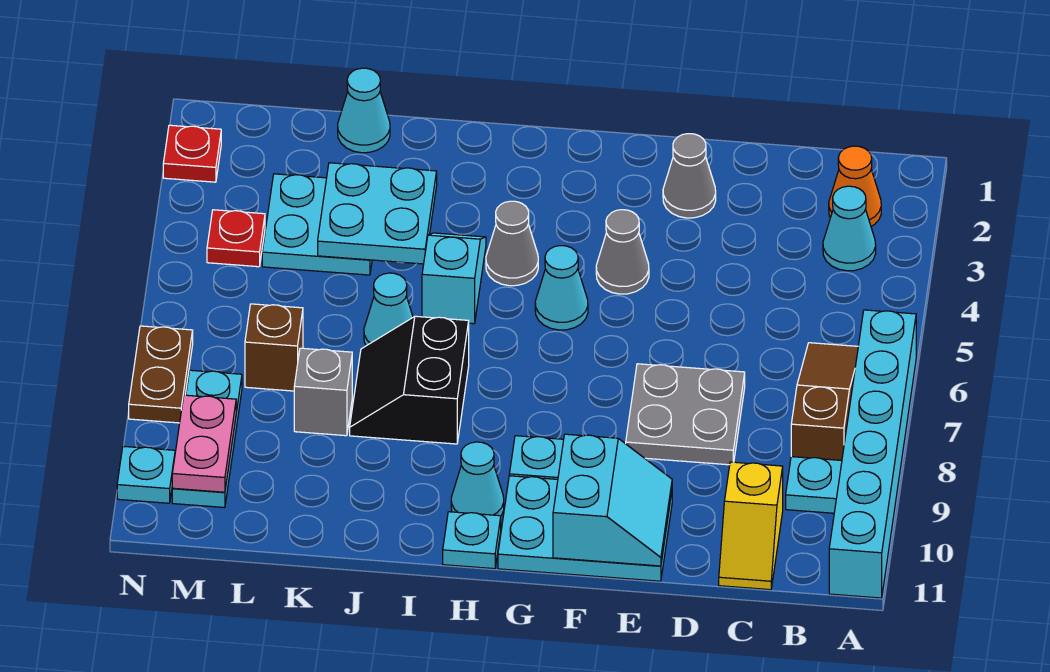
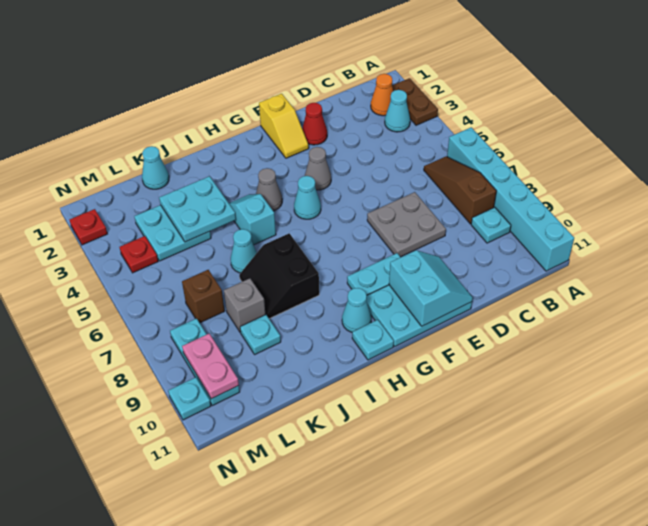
yellow slope C10:C11 level 1 top 10 -> yellow slope F1:F2 level 1 top 1
grey cone E2 level 1 -> red cone E2 level 1
none -> cyan plate K9 level 1
brown plate N7:N8 level 1 -> brown plate A2:A3 level 1

